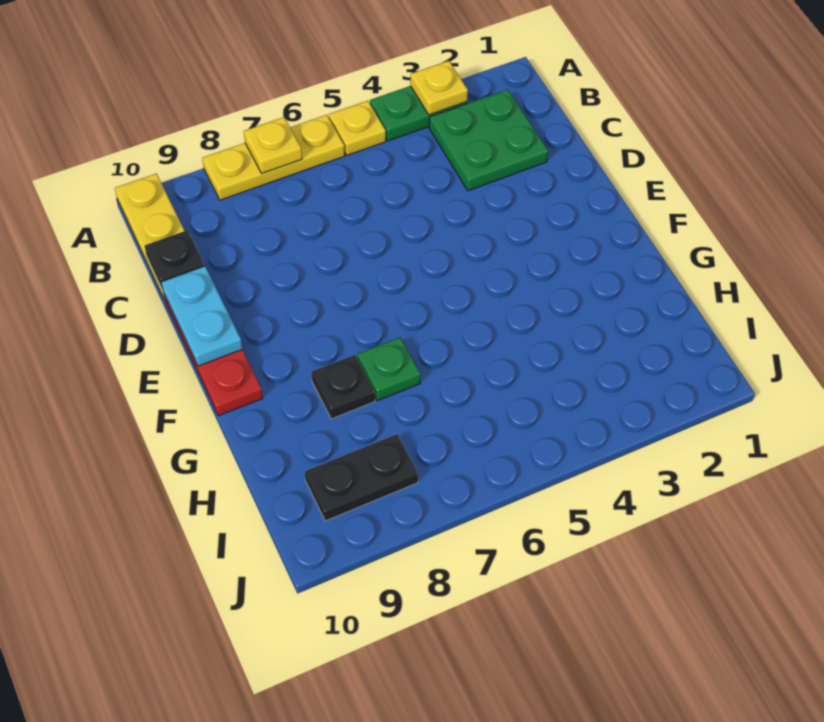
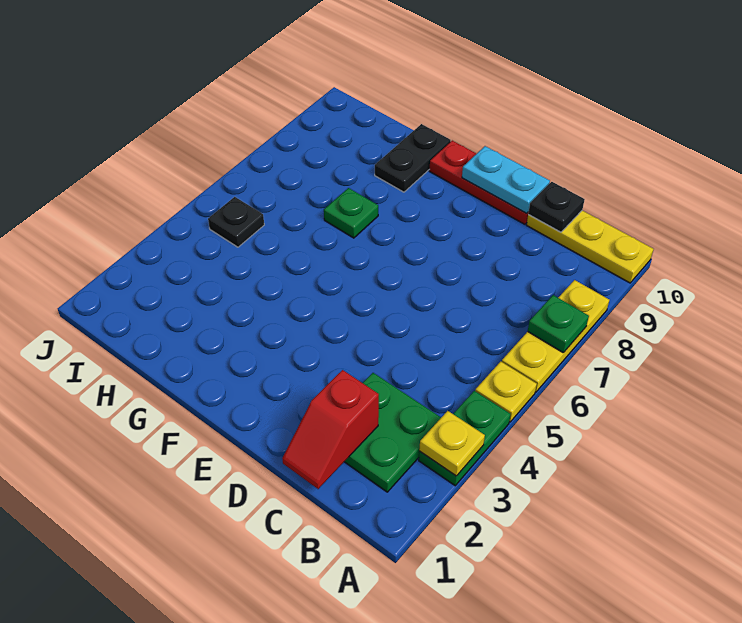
yellow plate A7 level 2 -> green plate A7 level 2
none -> red slope C1:C2 level 2 top 2
black plate G8 level 1 -> black plate I5 level 1
black plate I8:I9 level 1 -> black plate G9:G10 level 1

